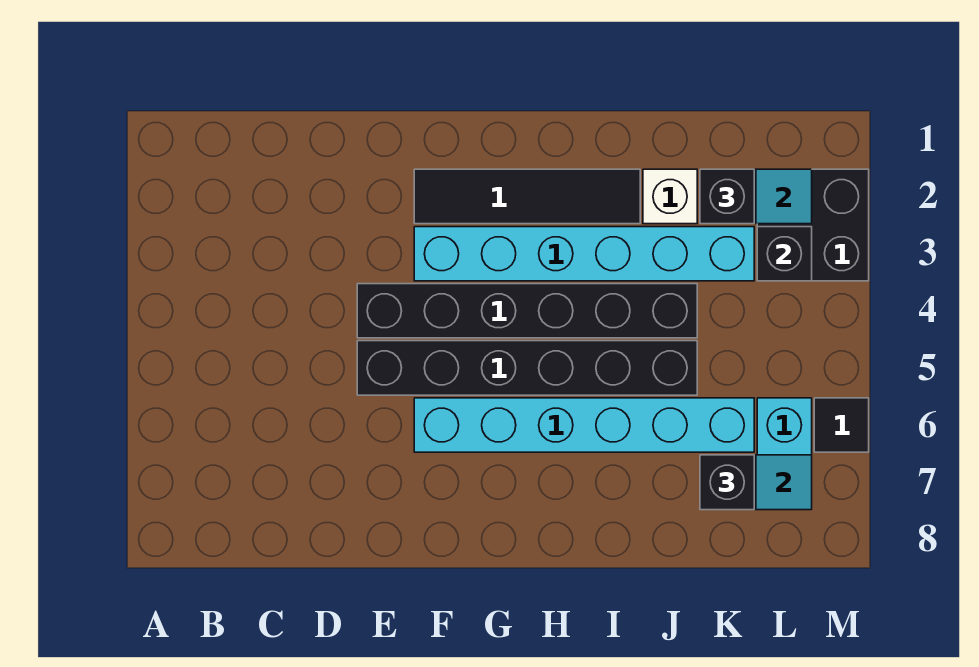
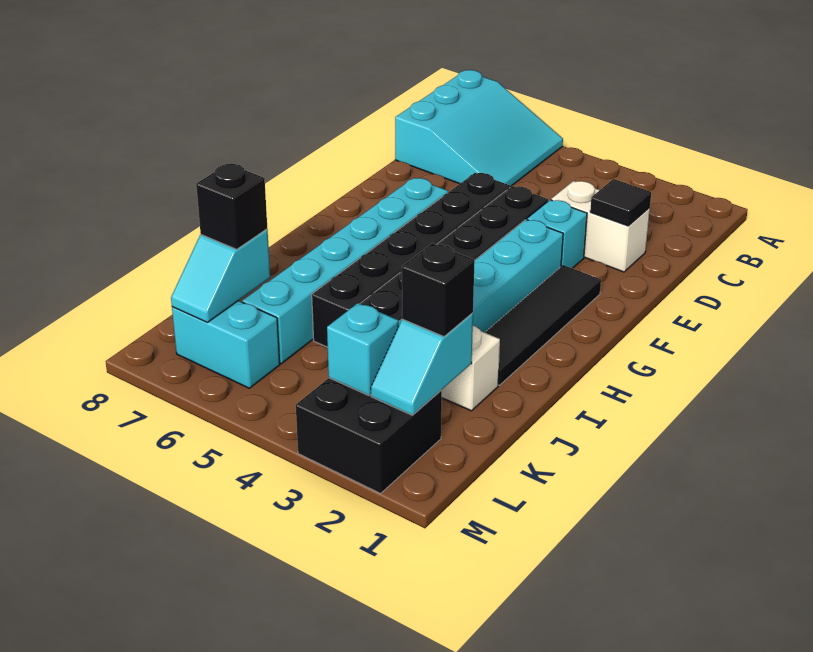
none -> cyan slope A6:C8 level 1 top 8
none -> white brick D2:D3 level 1
none -> cyan brick E3 level 1
black brick L3 level 2 -> cyan brick L3 level 2
black tile M6 level 1 -> black tile D2 level 2

